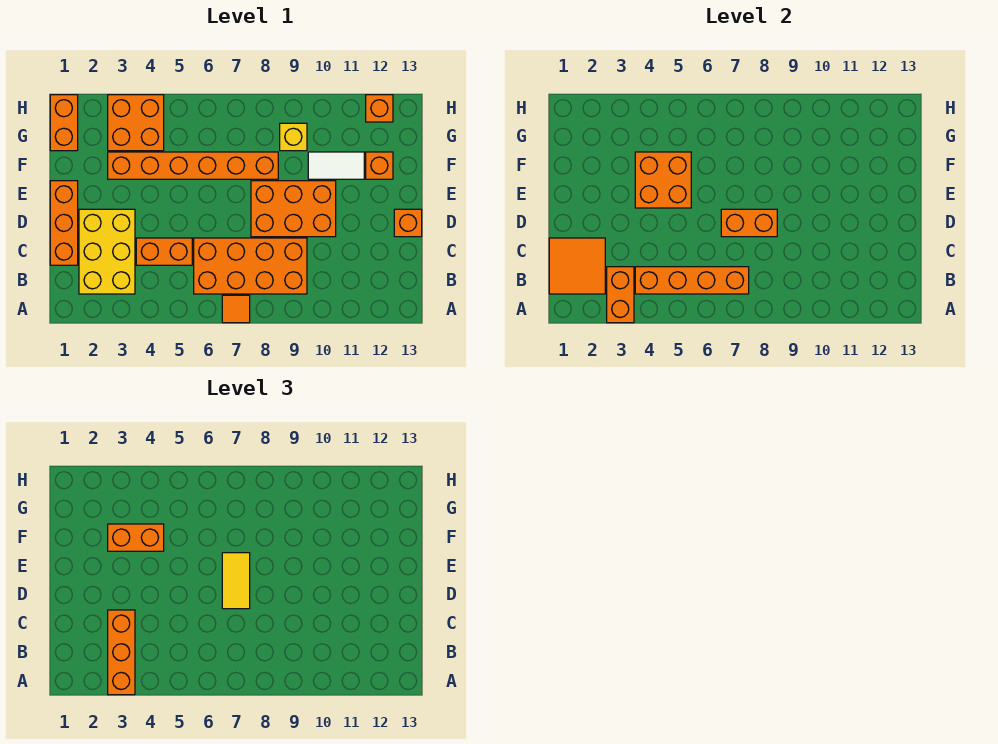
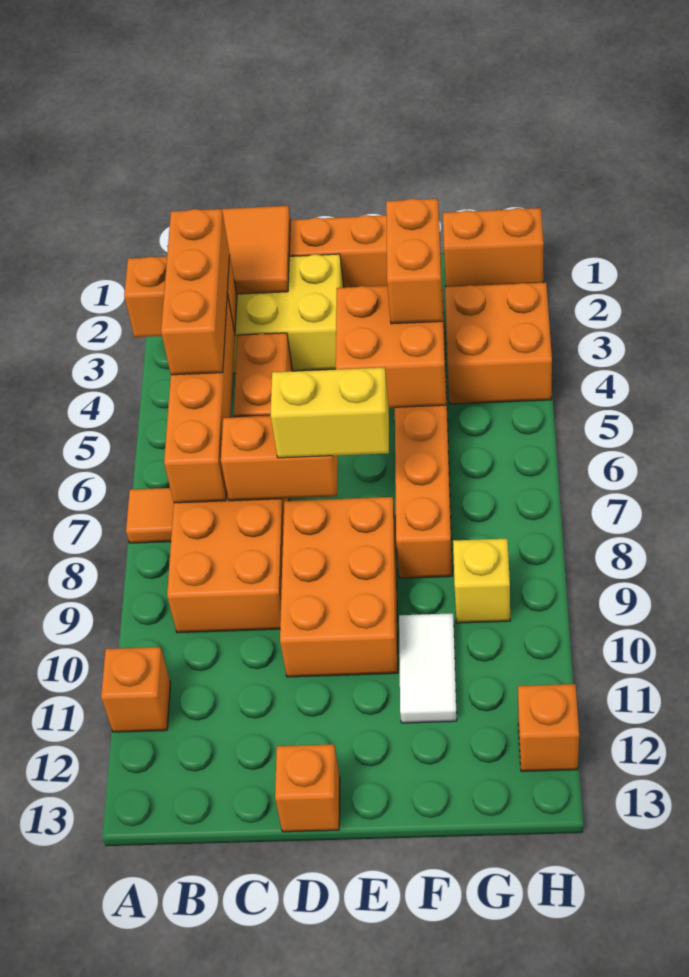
orange brick A3:C3 level 3 -> orange brick B3:B5 level 3
orange brick D7:D8 level 2 -> orange brick C7:D7 level 2
yellow tile D7:E7 level 3 -> yellow brick D7:E7 level 3
orange brick F12 level 1 -> orange brick A11 level 1

